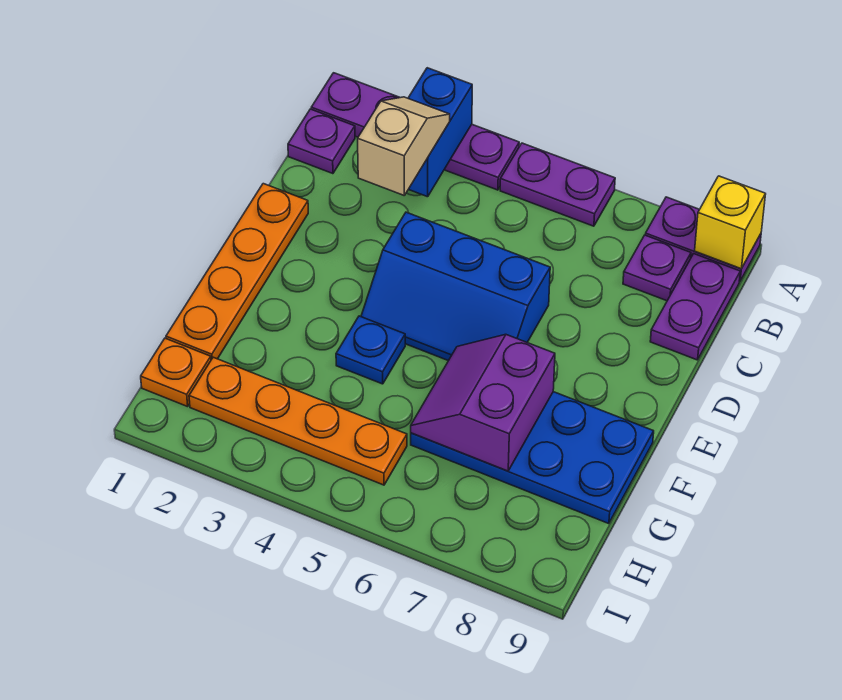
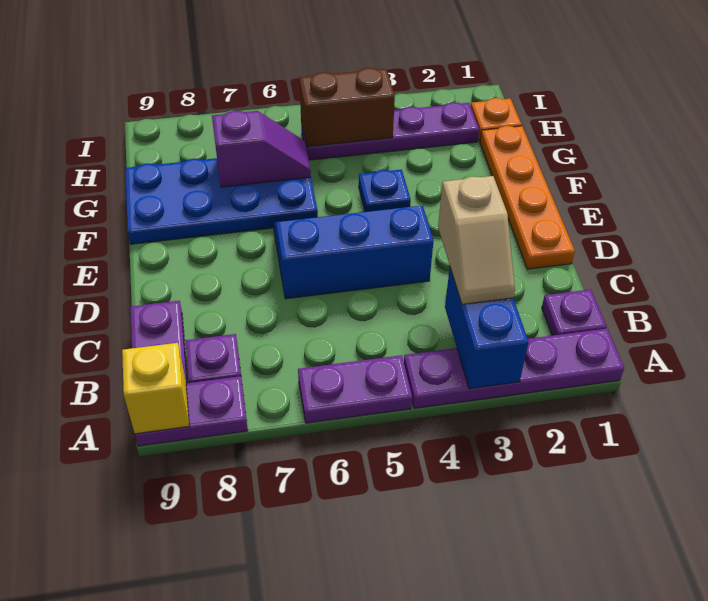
purple slope F6:G7 level 2 top 7 -> purple slope G6:G7 level 2 top 7
orange plate H2:H5 level 1 -> purple plate H2:H5 level 1
none -> brown brick H4:H5 level 2

